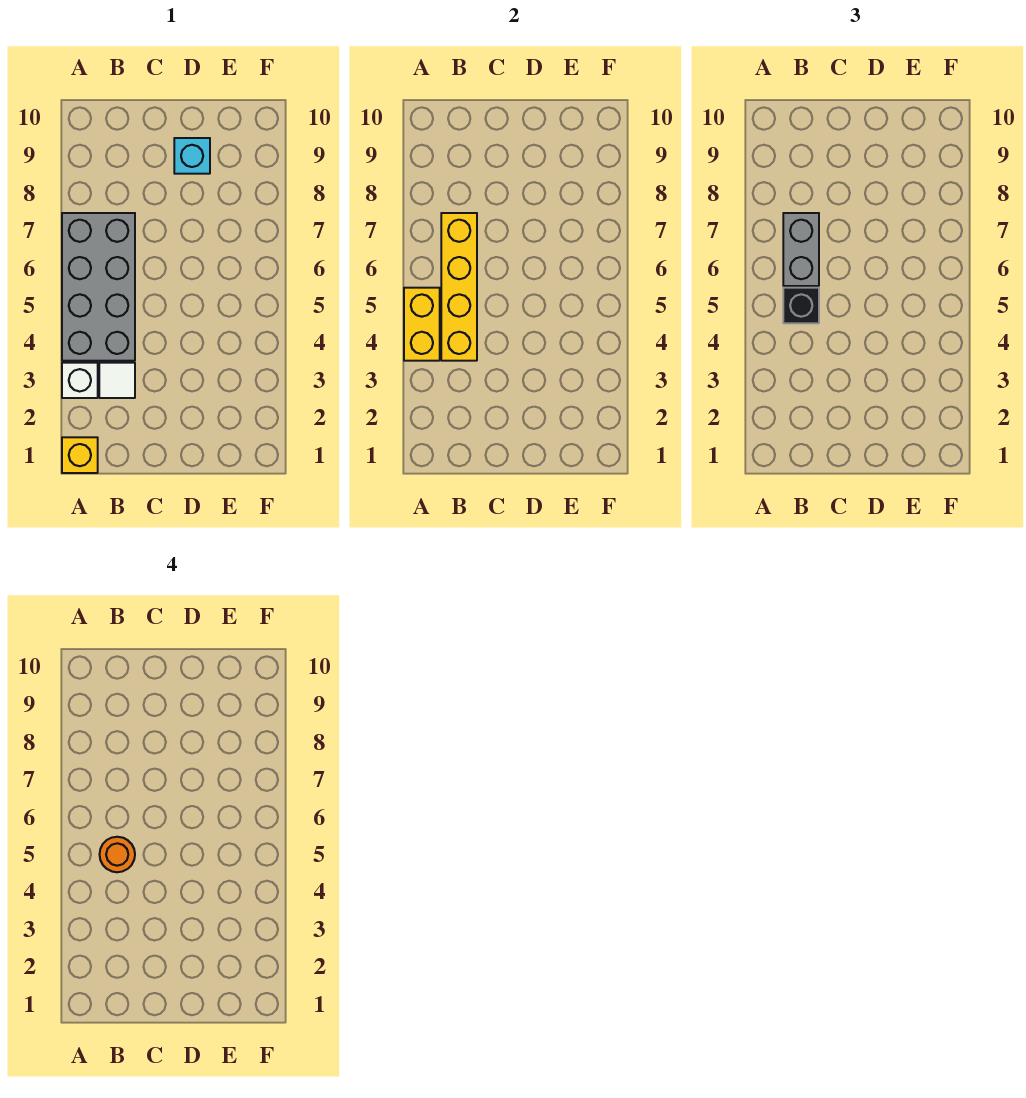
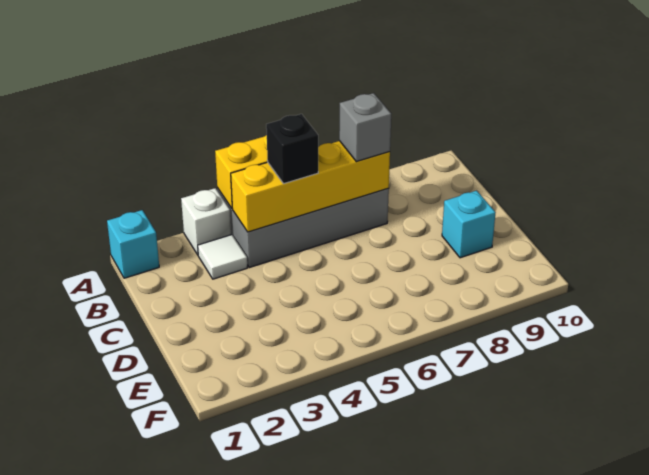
yellow brick A1 level 1 -> cyan brick A1 level 1
orange round brick B5 level 4 -> none
grey brick B6:B7 level 3 -> grey brick B7 level 3

